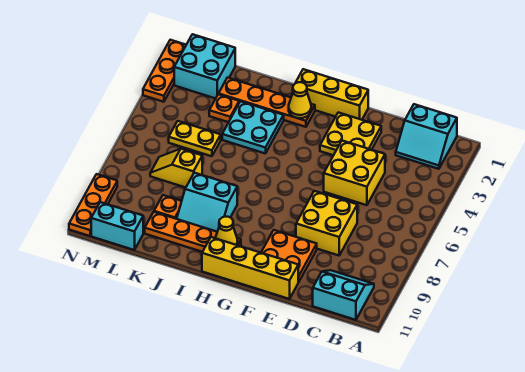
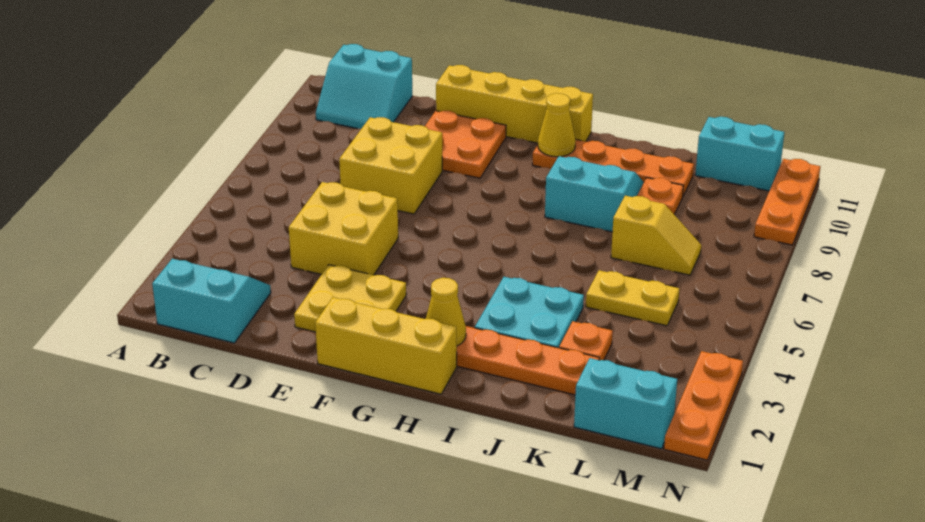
cyan brick L1:M2 level 1 -> cyan brick L1:M1 level 1

